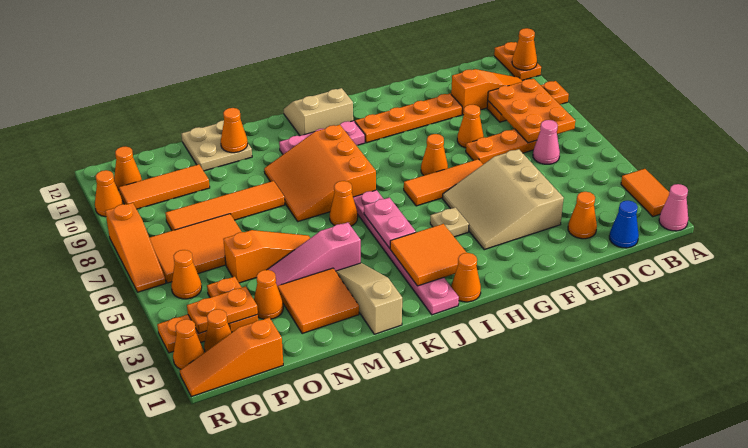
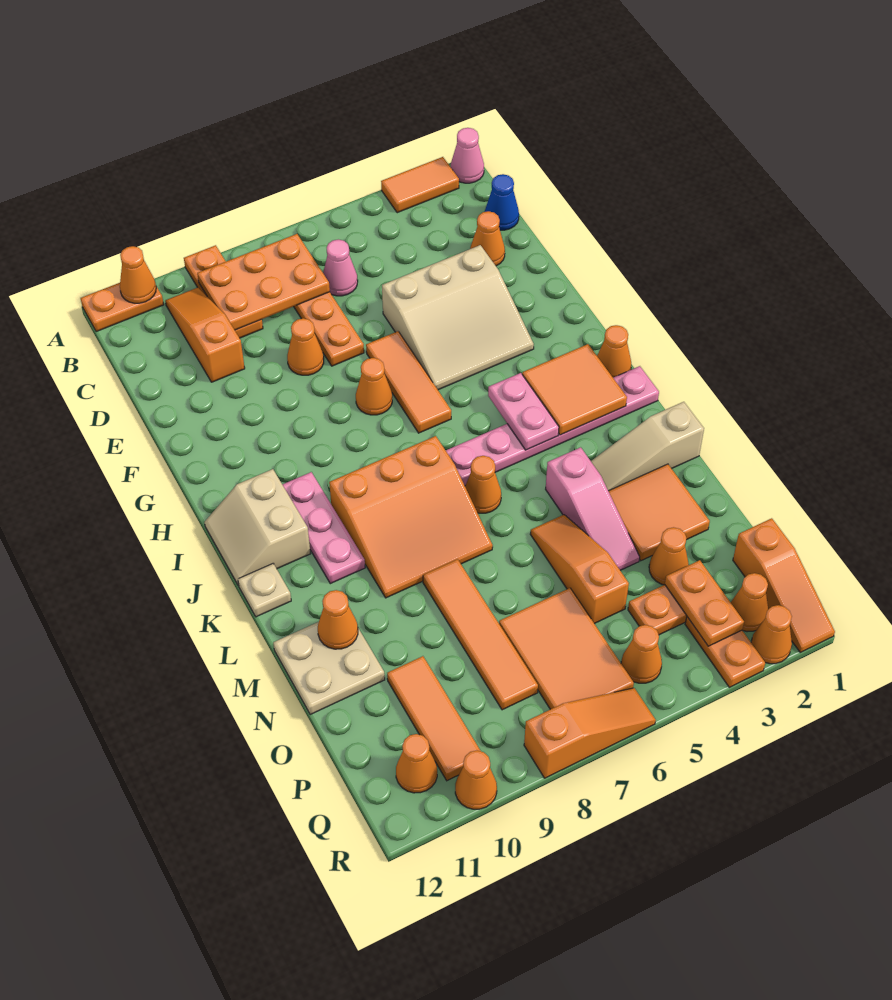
orange plate E10:H10 level 1 -> none
tan plate H4 level 1 -> tan plate K12 level 1
pink plate J4:J5 level 2 -> pink plate I4:J4 level 2

